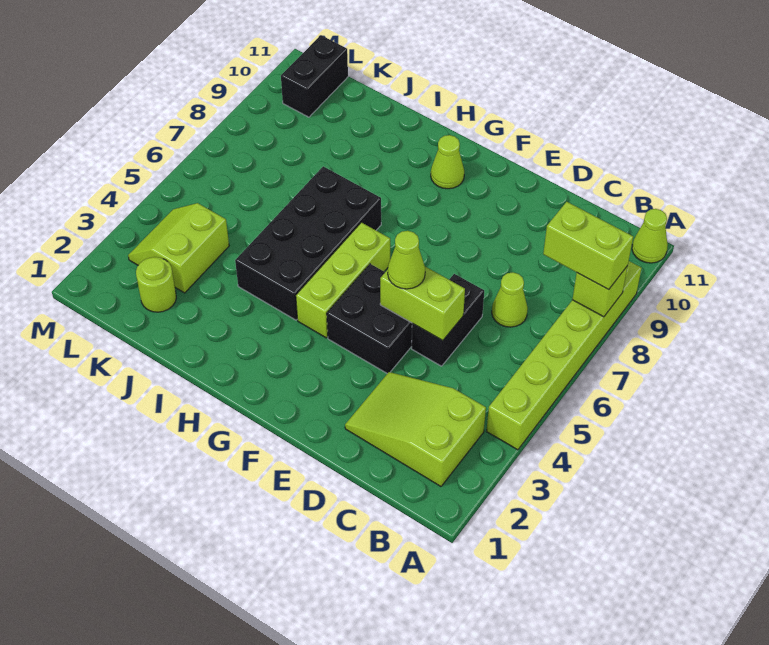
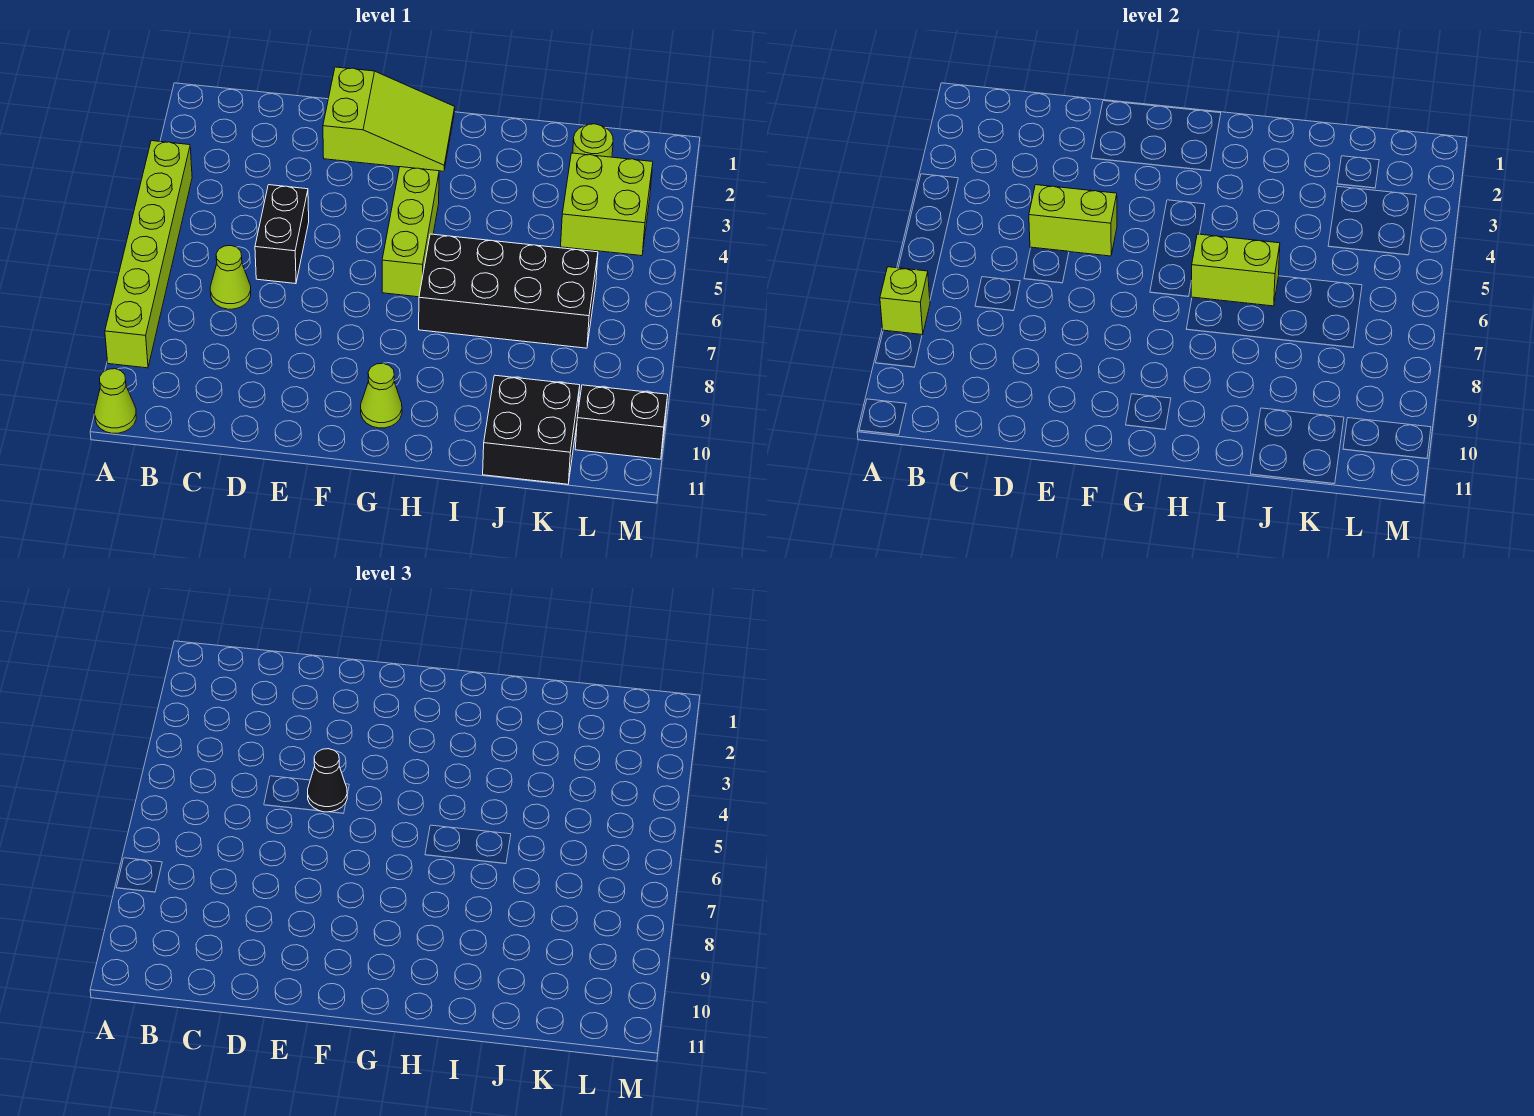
lime brick A8:B8 level 3 -> lime brick H6:I6 level 2
lime slope B2:D3 level 1 top B -> lime slope E1:G2 level 1 top E
black brick E4:F5 level 1 -> black brick J10:K11 level 1
lime cone E5 level 3 -> black cone E5 level 3
black brick H4:I7 level 1 -> black brick H6:K7 level 1
lime slope K3:L4 level 1 top K -> lime brick K3:L4 level 1
black brick L10:L11 level 1 -> black brick L10:M10 level 1

